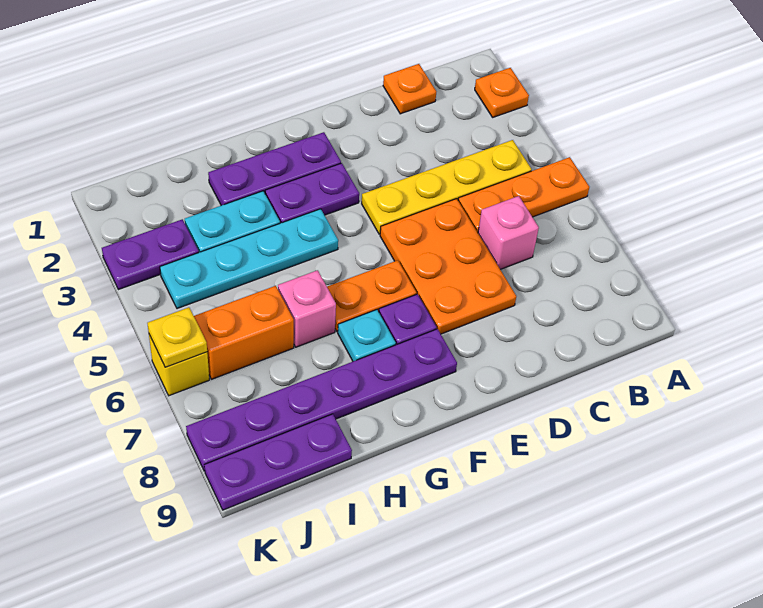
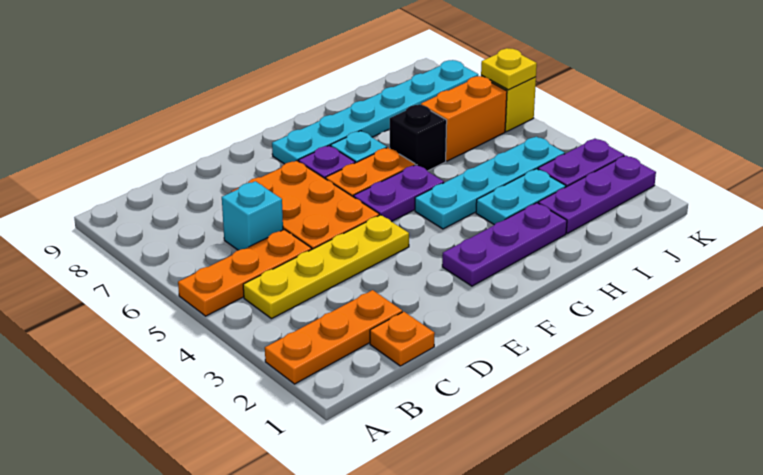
orange plate A2 level 1 -> orange plate A2:C2 level 1
pink brick C6 level 1 -> cyan brick C6 level 1
purple plate F3:G3 level 1 -> purple plate F5:G5 level 1
purple plate F8:K8 level 1 -> cyan plate F8:K8 level 1
pink brick H6 level 1 -> black brick H6 level 1
purple plate I9:K9 level 1 -> purple plate I2:K2 level 1

